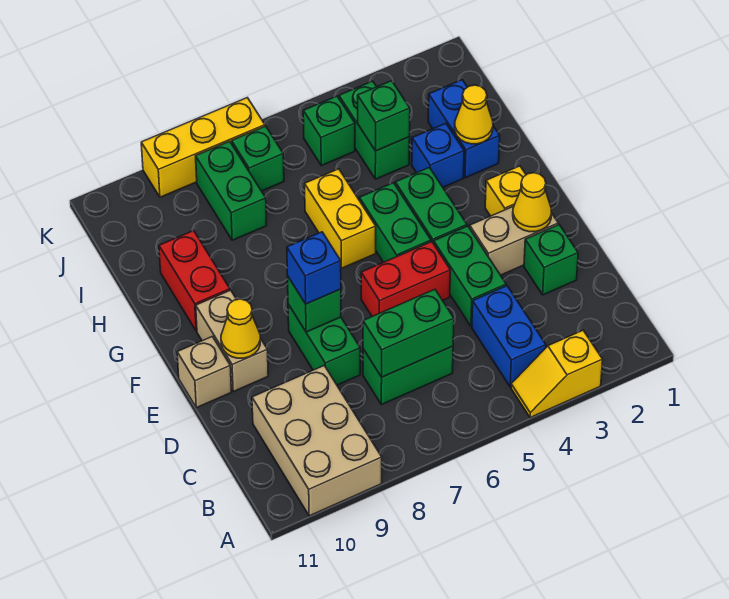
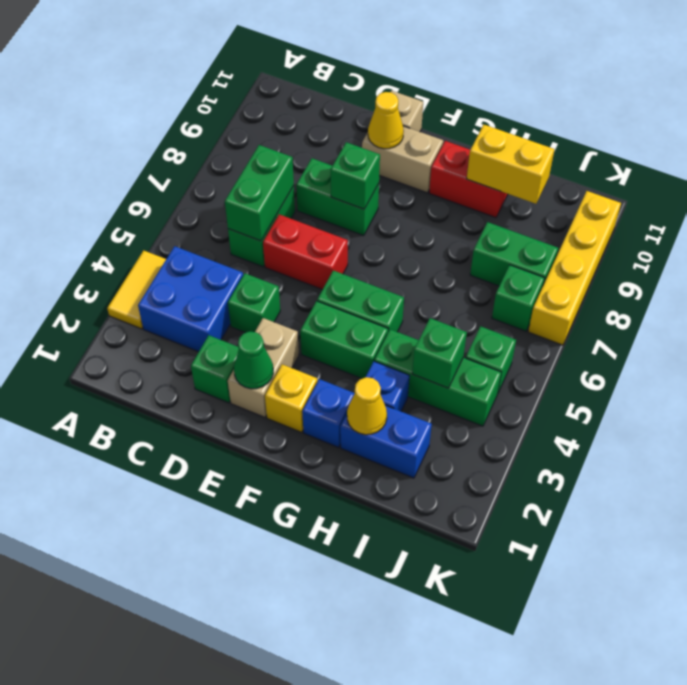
yellow slope A3:A4 level 1 top 3 -> yellow tile A3:A4 level 1
tan brick A9:C10 level 1 -> none
blue brick B4:C4 level 1 -> blue brick B3:C4 level 1
green brick D4:E4 level 1 -> green brick D4 level 1
yellow cone E2 level 2 -> green cone E2 level 2
red brick E5:E6 level 1 -> red brick D6:E6 level 1
blue brick E8 level 3 -> blue brick G2 level 1
yellow brick G6:H6 level 1 -> yellow brick H10:I10 level 2
green brick I4:J4 level 1 -> green brick H4:J4 level 1
yellow brick K7:K9 level 1 -> yellow brick K7:K10 level 1

